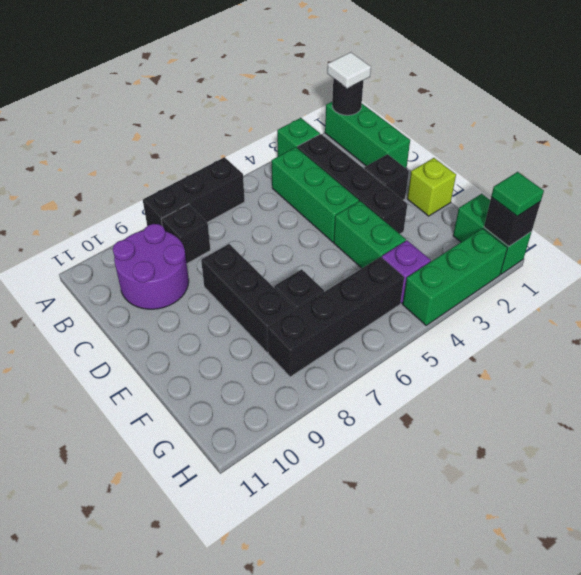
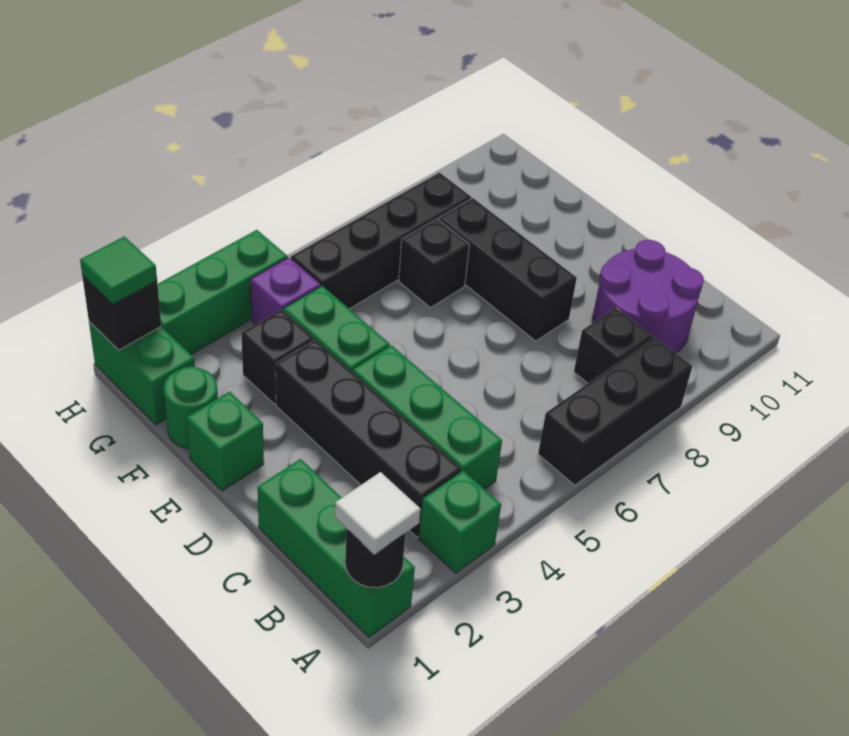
black brick D2 level 1 -> black brick F3 level 1
lime brick E1 level 1 -> green brick E1 level 1
none -> green round brick F1 level 1

